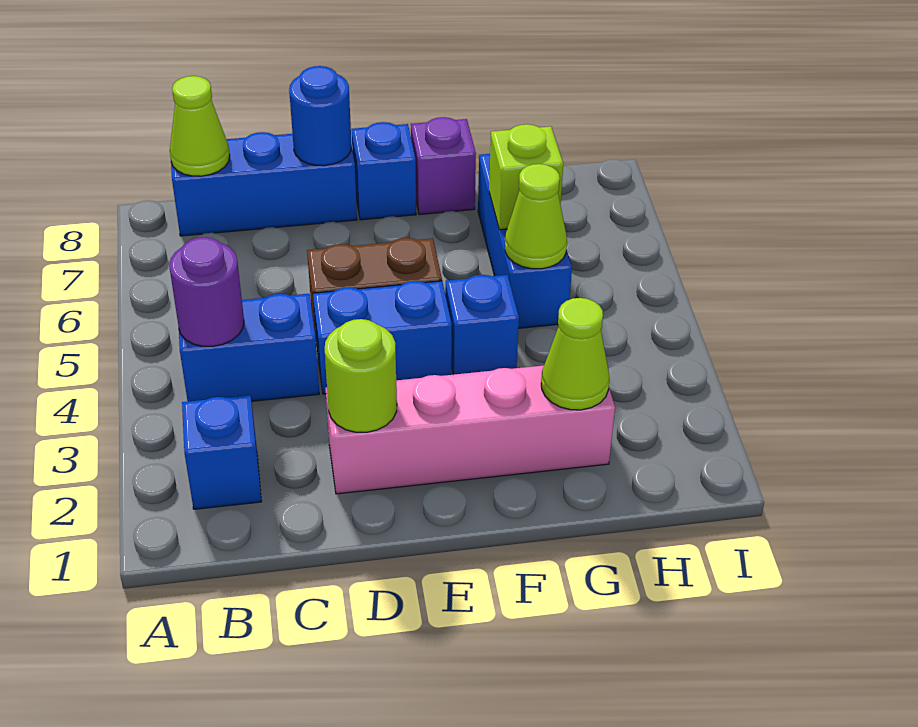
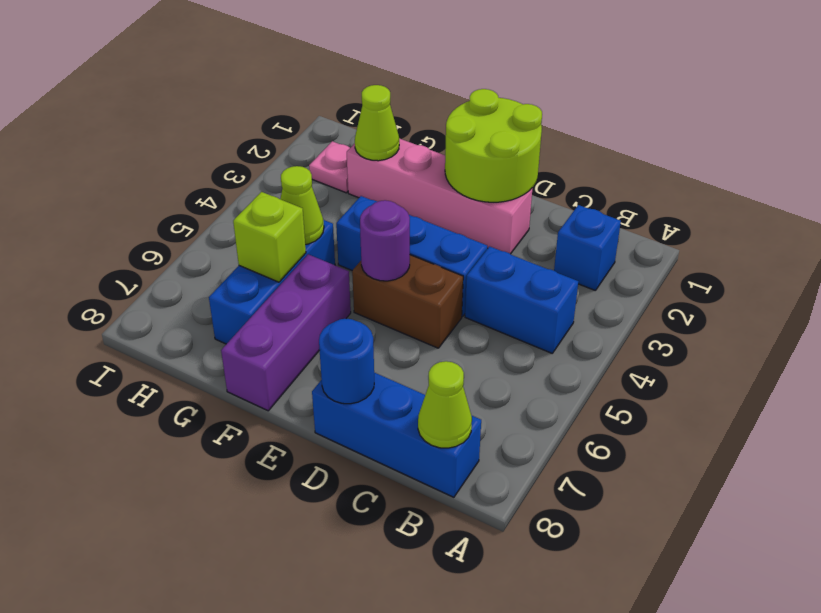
purple round brick B4 level 2 -> purple round brick E5 level 2
lime round brick D2 level 2 -> lime round brick D1:E2 level 2
blue brick E8 level 1 -> none
purple brick F8 level 1 -> purple brick F6:F8 level 1
none -> pink plate H2 level 1

